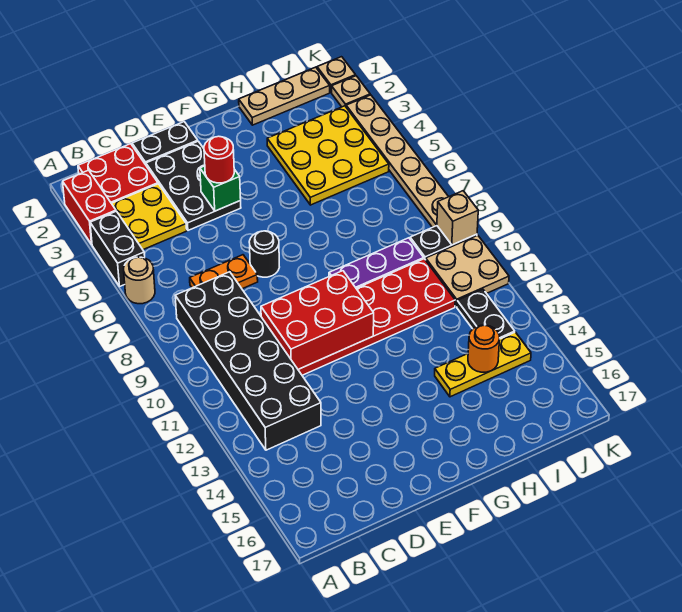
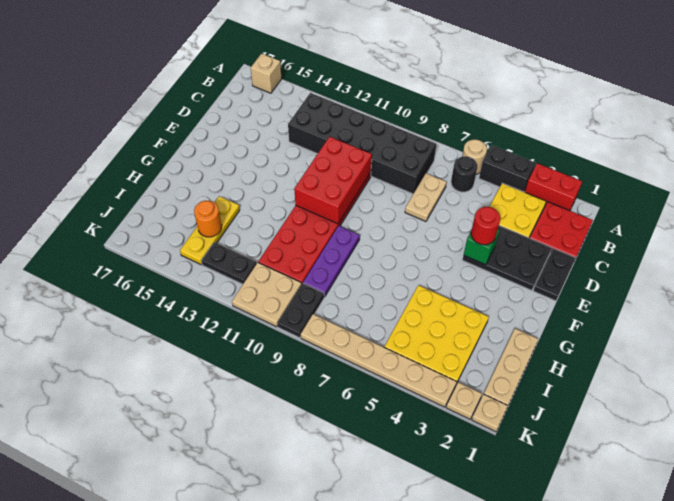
orange plate C7:D7 level 1 -> tan plate C7:D7 level 1
black round brick E7 level 1 -> black round brick B6 level 1
tan brick K9 level 2 -> tan brick A16 level 1

